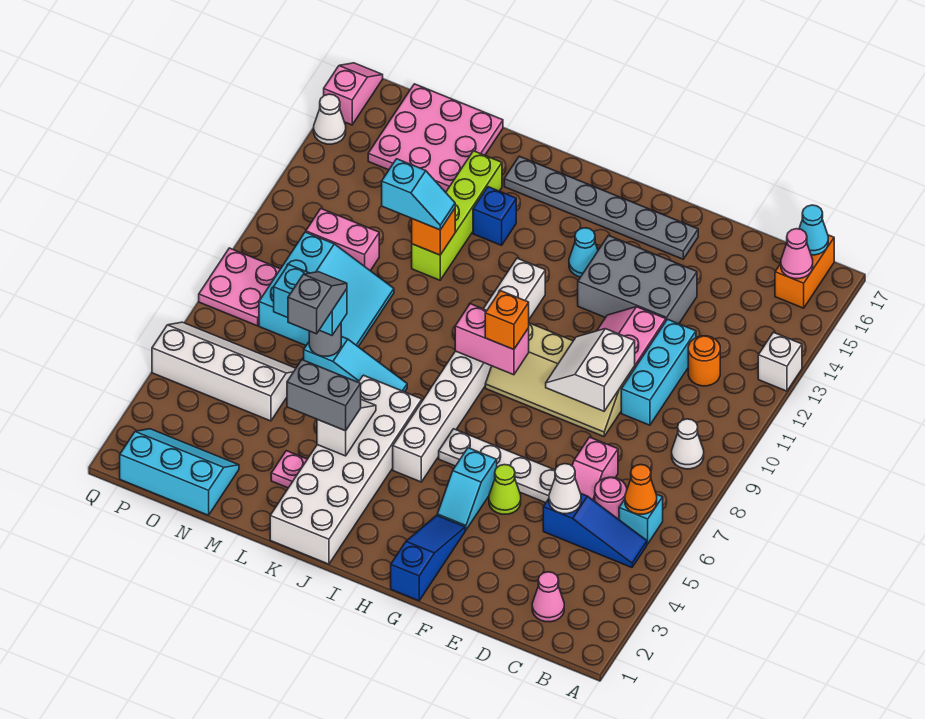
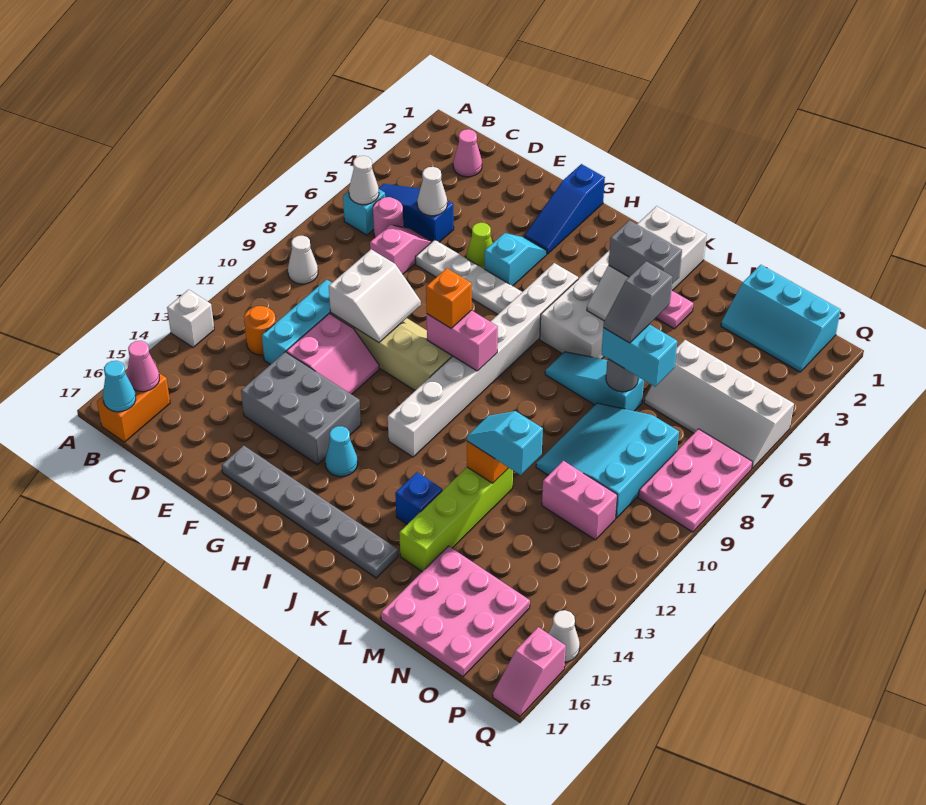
orange cone B6 level 2 -> white cone B6 level 2
pink plate P8:Q9 level 1 -> pink plate P7:Q9 level 1

